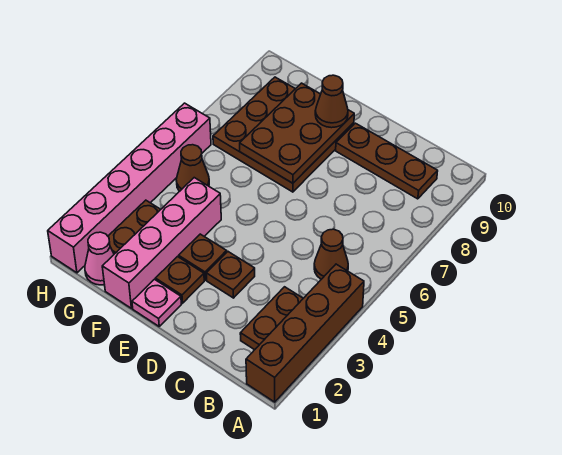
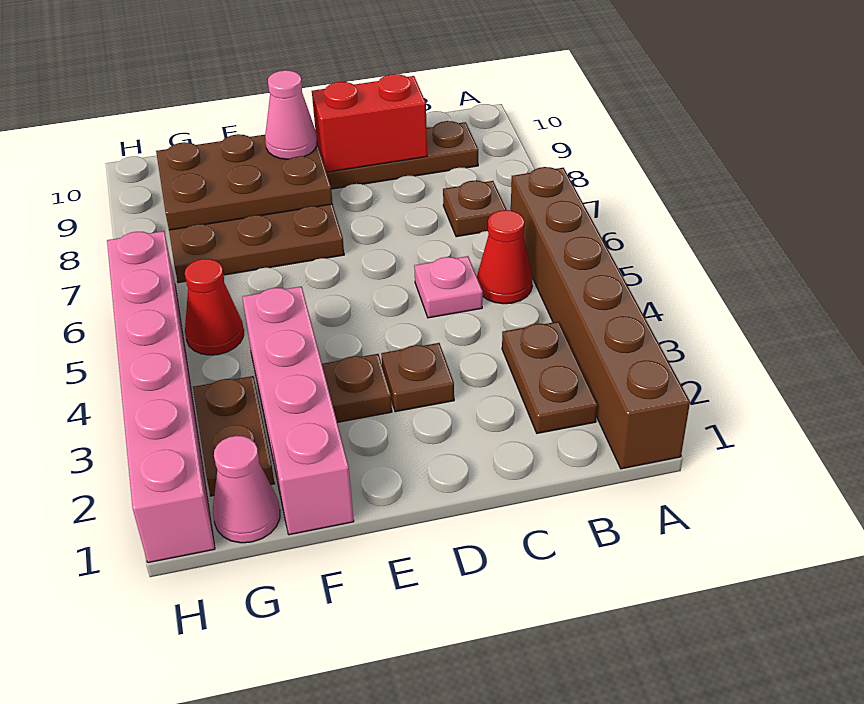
brown brick A1:A4 level 1 -> brown brick A1:A6 level 1
brown cone B5 level 1 -> red cone B5 level 1
none -> red brick C9:D9 level 2
pink plate E1 level 1 -> pink plate C5 level 1
brown plate E2 level 1 -> brown plate B7 level 1
brown plate E7:F9 level 2 -> brown plate E8:G9 level 2
brown cone E9 level 3 -> pink cone E9 level 3
brown cone G5 level 1 -> red cone G5 level 1

